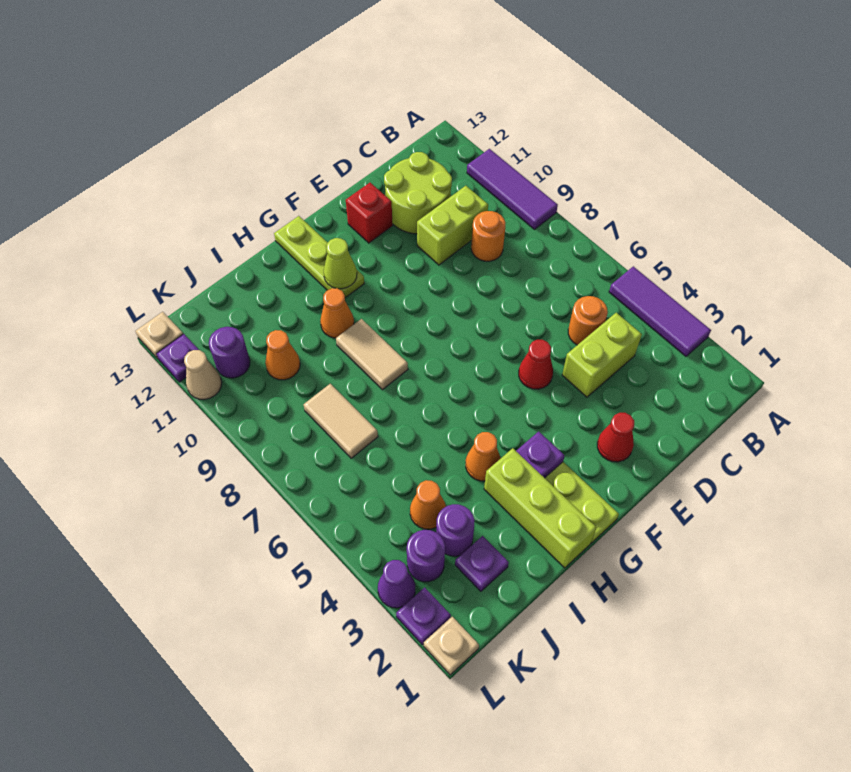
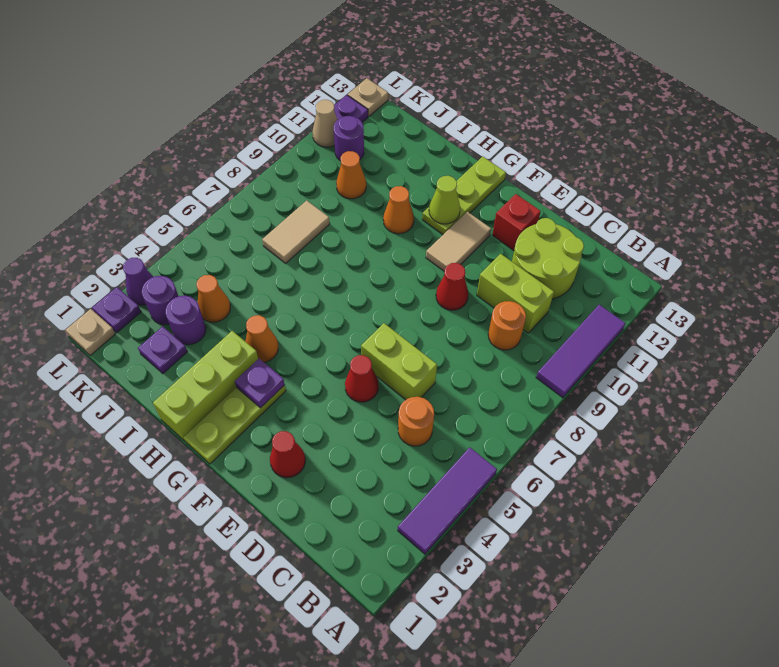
lime brick C4:D4 level 1 -> lime brick D6:E6 level 1
none -> red cone E9 level 1
tan tile H8:H9 level 1 -> tan tile F10:F11 level 1

